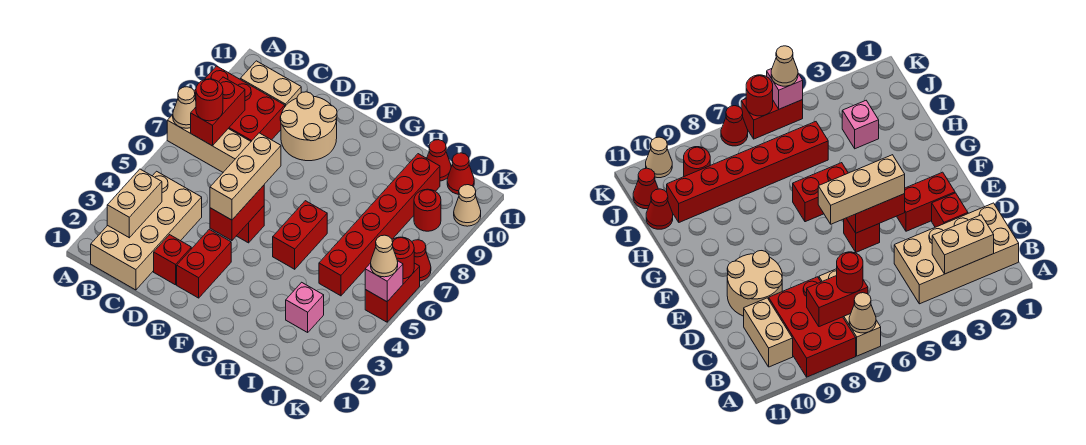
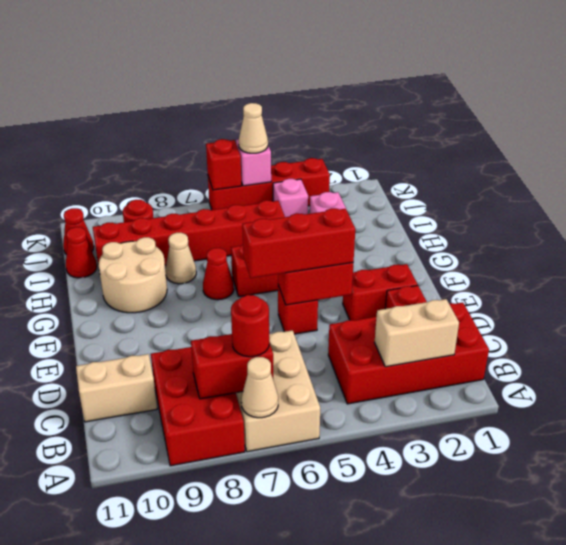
tan brick A7:C7 level 1 -> tan brick A6:C7 level 1
tan brick B1:C4 level 1 -> red brick B1:C4 level 1
tan brick B10:C10 level 1 -> tan brick C10:C11 level 1
tan round brick D9:E10 level 1 -> tan round brick G9:H10 level 1
tan brick E4:E6 level 3 -> red brick E4:E6 level 3
none -> pink brick J4 level 1
red brick K5:K6 level 1 -> red brick K3:K6 level 1
red round brick K6 level 2 -> red brick K6 level 2
red cone K7 level 1 -> red cone G7 level 1
tan cone K10 level 1 -> tan cone H8 level 1

